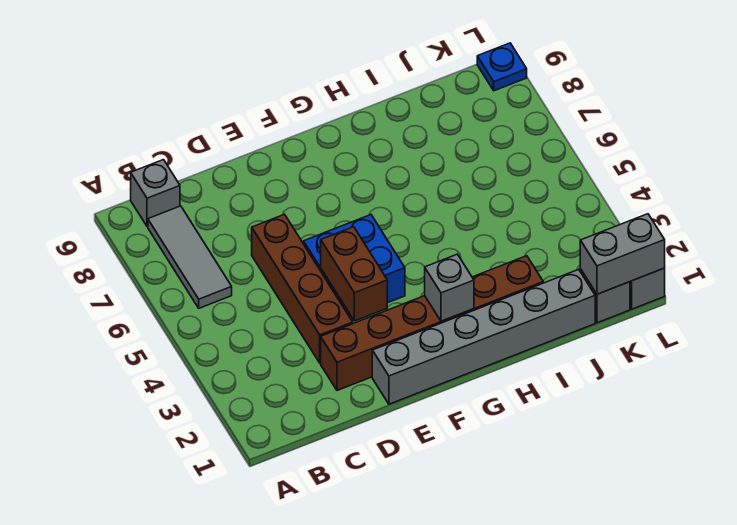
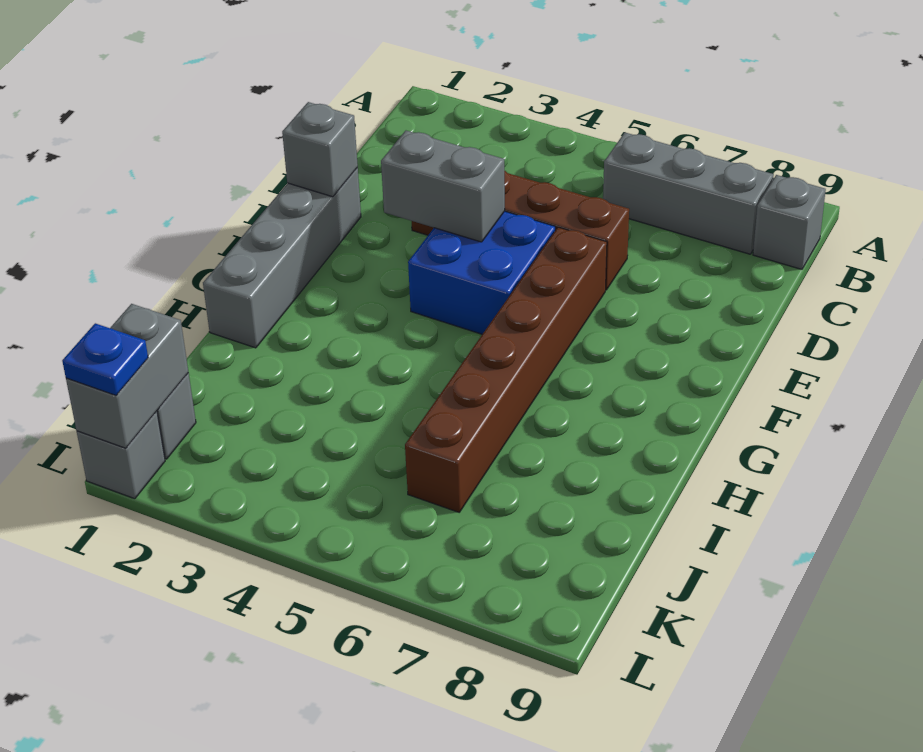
grey tile B6:B8 level 1 -> grey brick B6:B8 level 1
brown brick D2:I2 level 1 -> brown brick E6:J6 level 1
grey brick E1:J1 level 1 -> grey brick E1:H1 level 1
brown brick E3:E4 level 2 -> grey brick E3:E4 level 2
grey brick G2 level 2 -> grey brick E1 level 2
blue plate L9 level 1 -> blue plate L1 level 3

